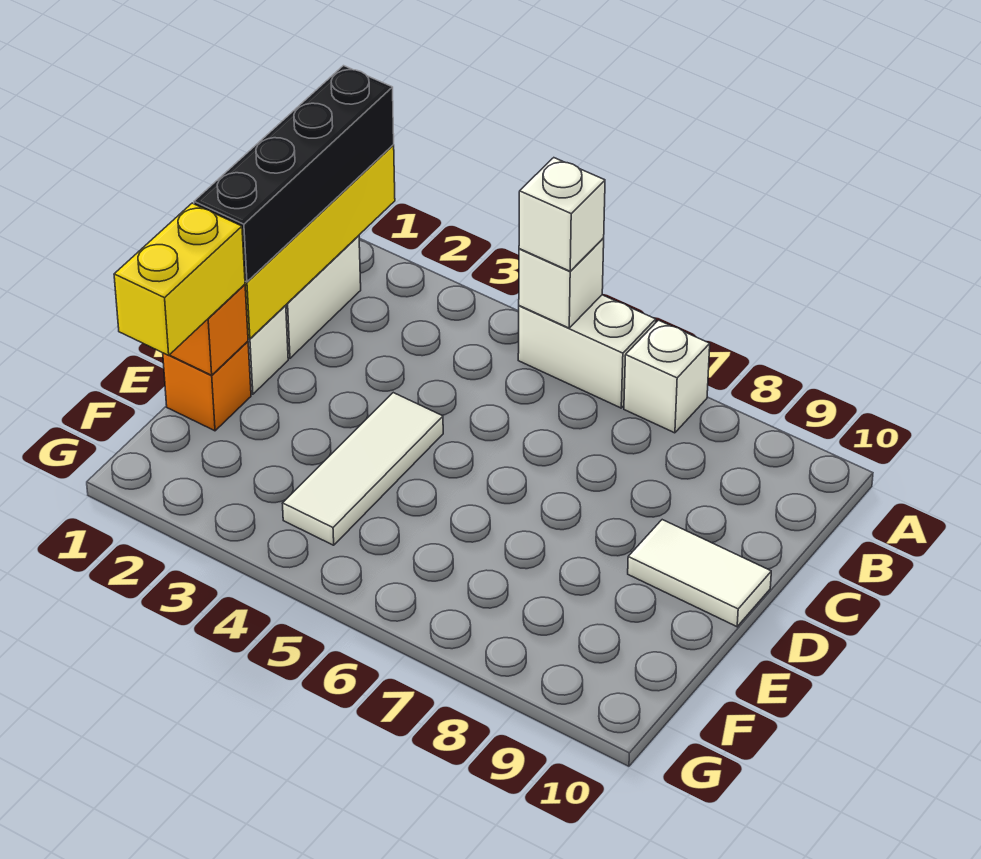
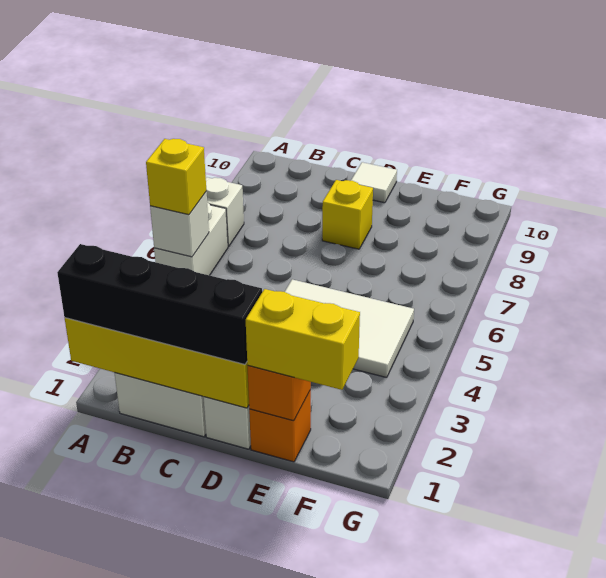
white brick A5 level 3 -> yellow brick A5 level 3
white tile D4:F4 level 1 -> white tile D4:F5 level 1
none -> yellow brick D8 level 1
white tile D9:D10 level 1 -> white tile D10 level 1

